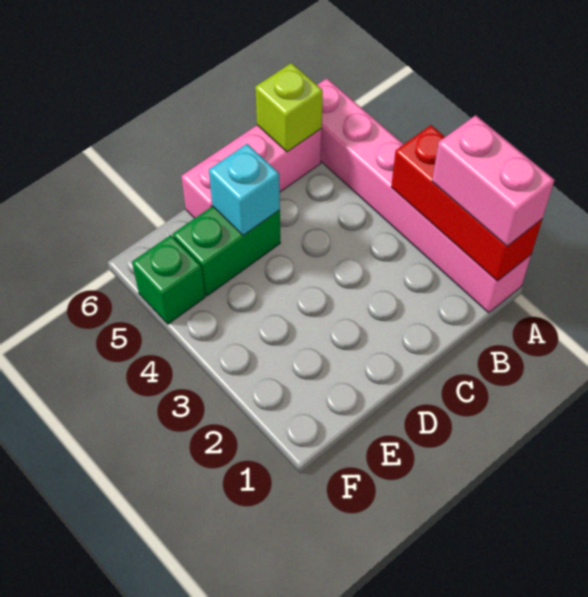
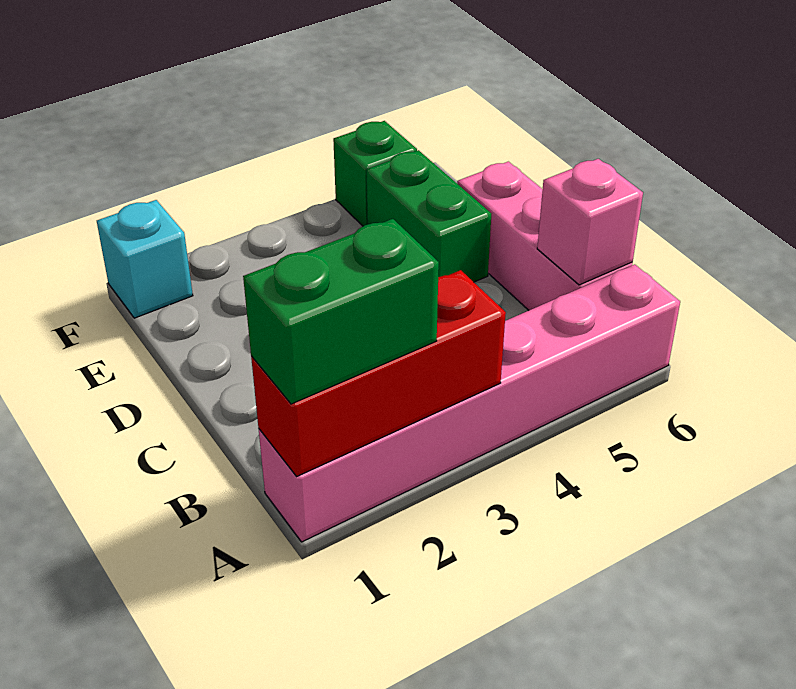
pink brick A1:A2 level 3 -> green brick A1:A2 level 3
lime brick B6 level 2 -> pink brick B6 level 2
cyan brick D5 level 2 -> cyan brick F1 level 1

